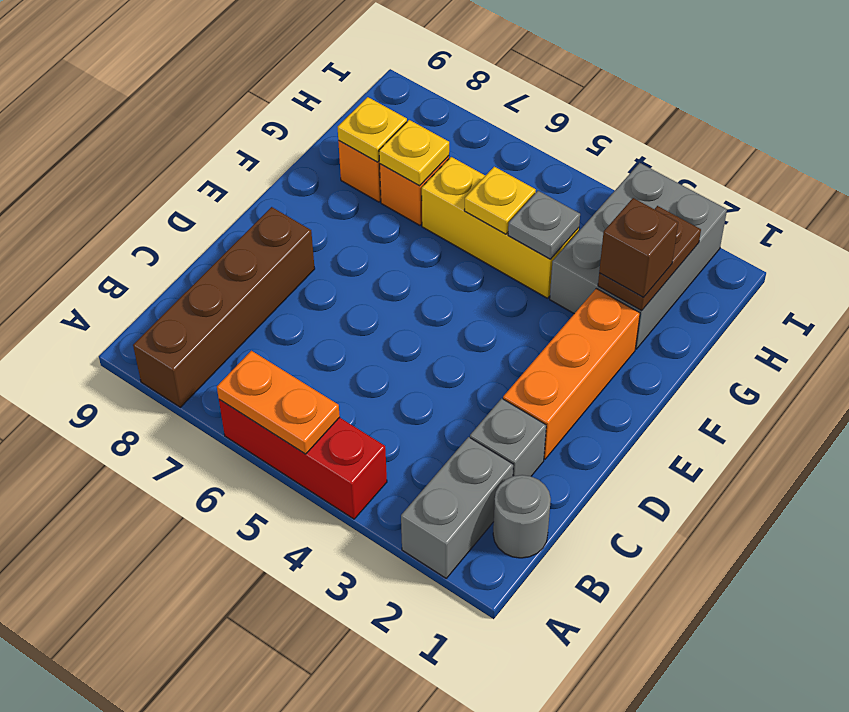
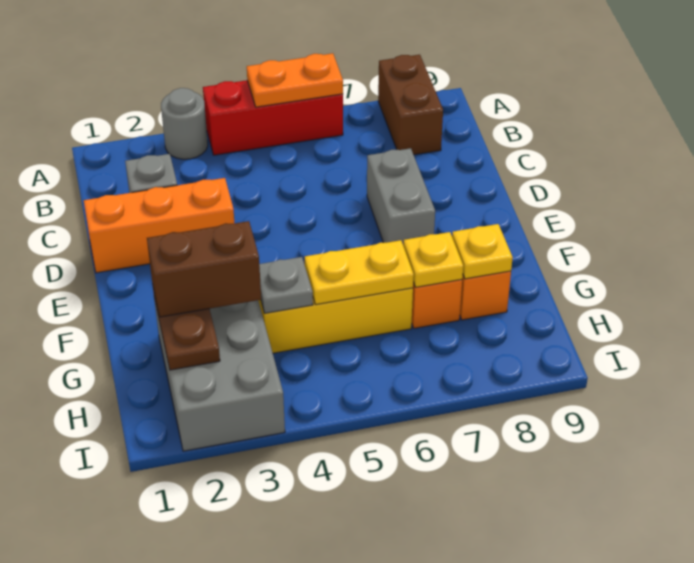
grey brick A2:B2 level 1 -> grey brick D7:E7 level 1
brown brick A8:D8 level 1 -> brown brick A8:B8 level 1
grey round brick B1 level 1 -> grey round brick A3 level 1
orange brick D2:F2 level 1 -> orange brick D1:D3 level 1
brown brick G2 level 3 -> brown brick G2:G3 level 3
yellow plate G5 level 2 -> yellow plate G5:G6 level 2

